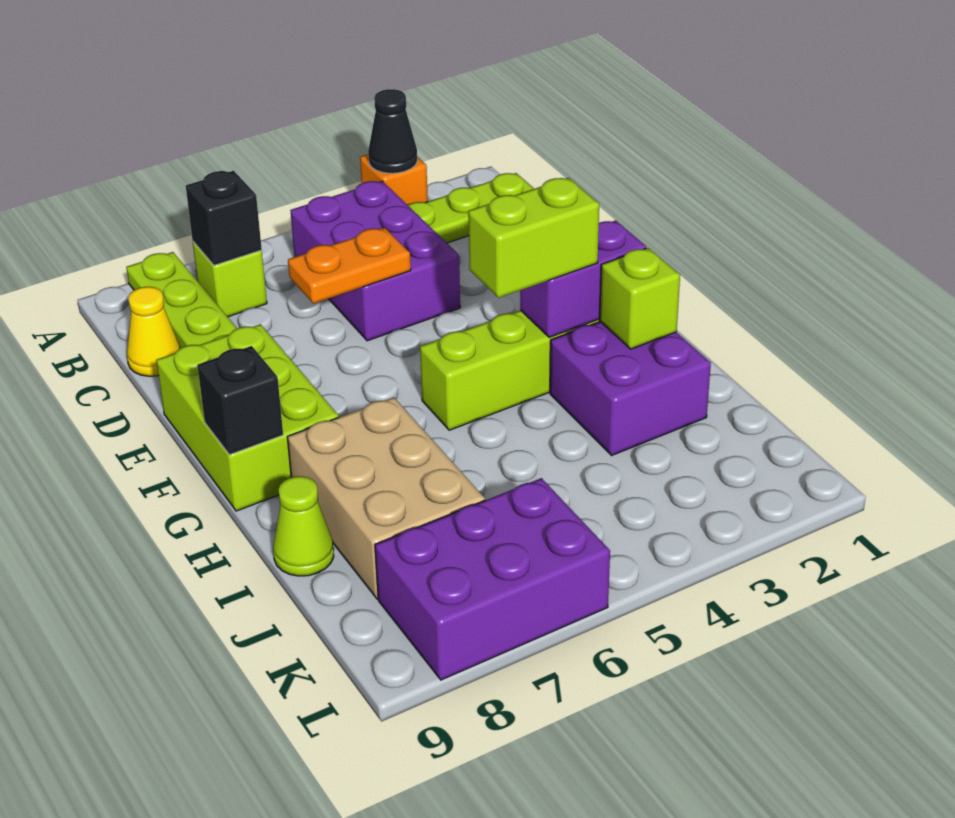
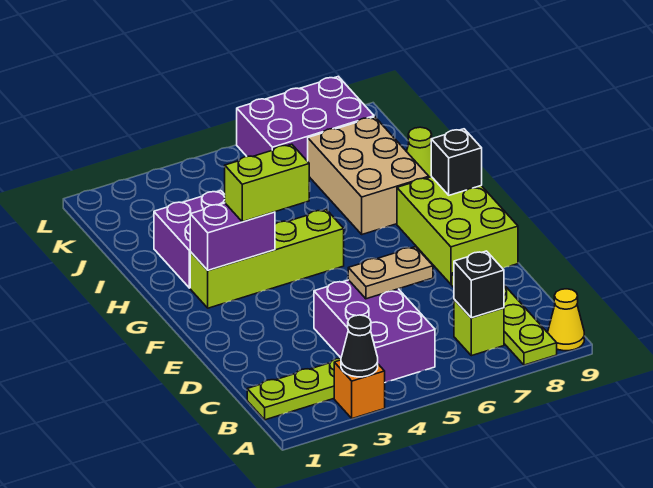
yellow cone C9 level 1 -> yellow cone A9 level 1
orange plate D5:D6 level 2 -> tan plate D5:D6 level 2
lime brick H2 level 2 -> none

